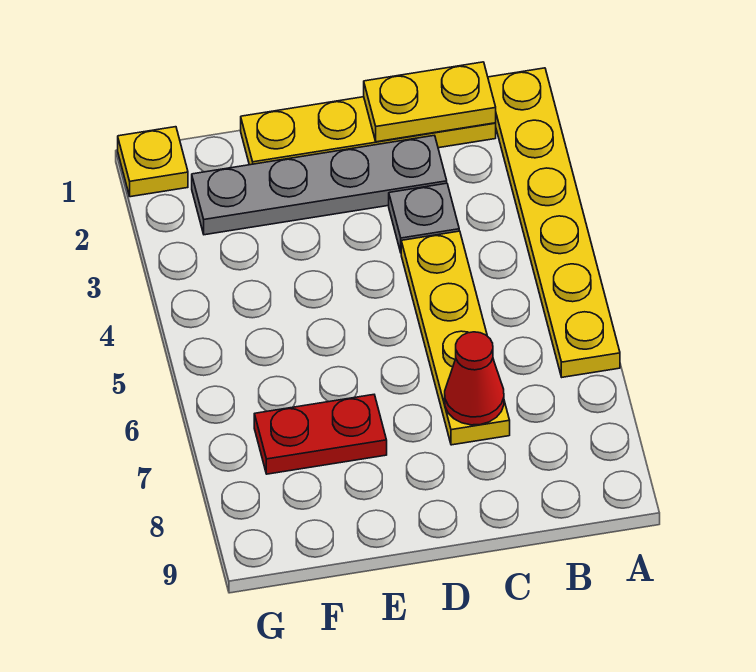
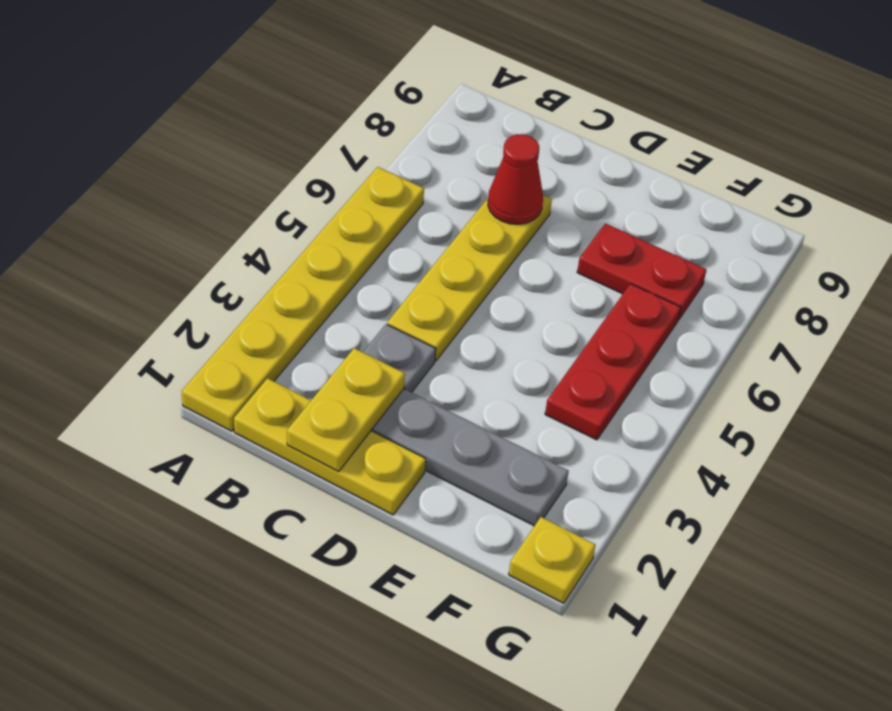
yellow plate B1:E1 level 1 -> yellow plate B1:D1 level 1
yellow plate B1:C1 level 2 -> yellow plate C1:C2 level 2
none -> red plate F4:F6 level 1

